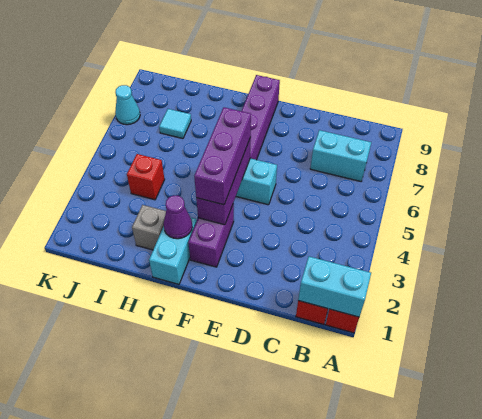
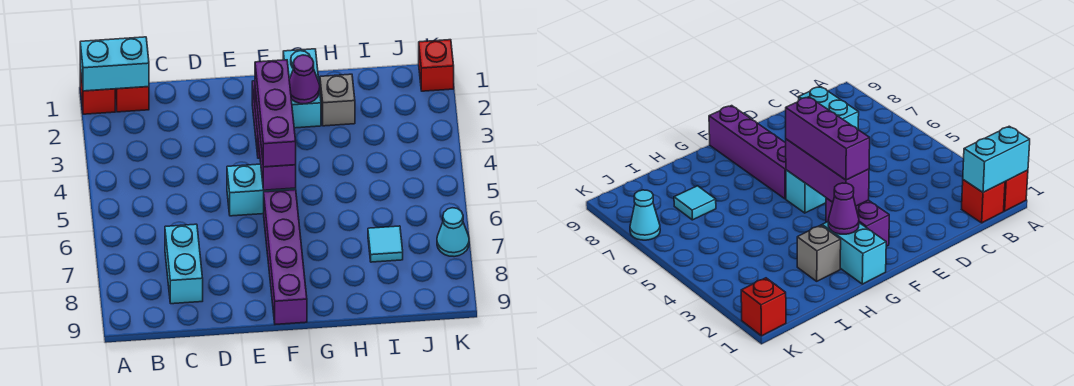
cyan brick B7:C7 level 1 -> cyan brick C7:C8 level 1
red brick I4 level 1 -> red brick K1 level 1

